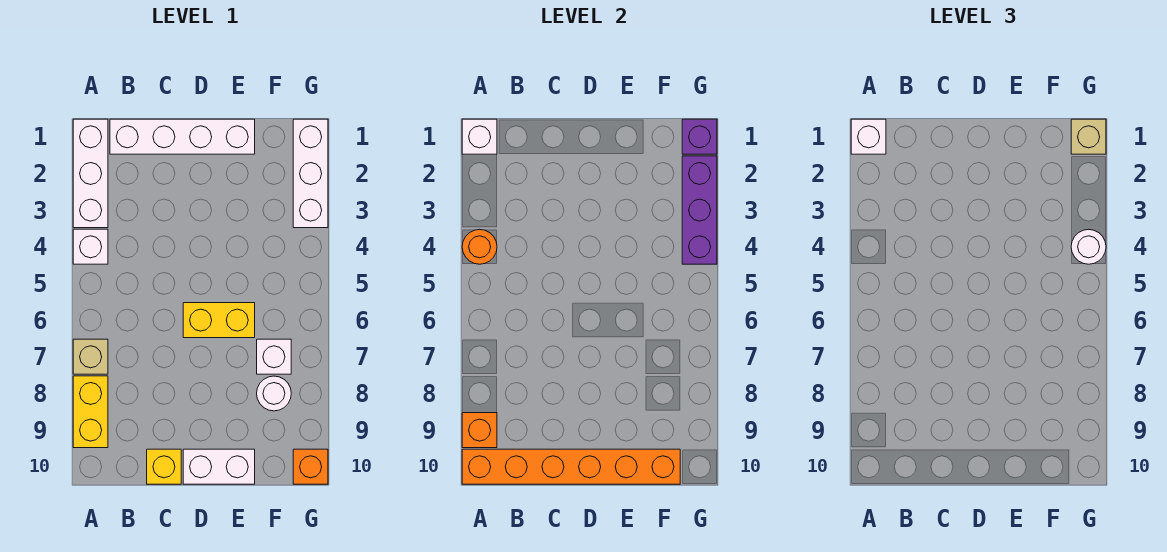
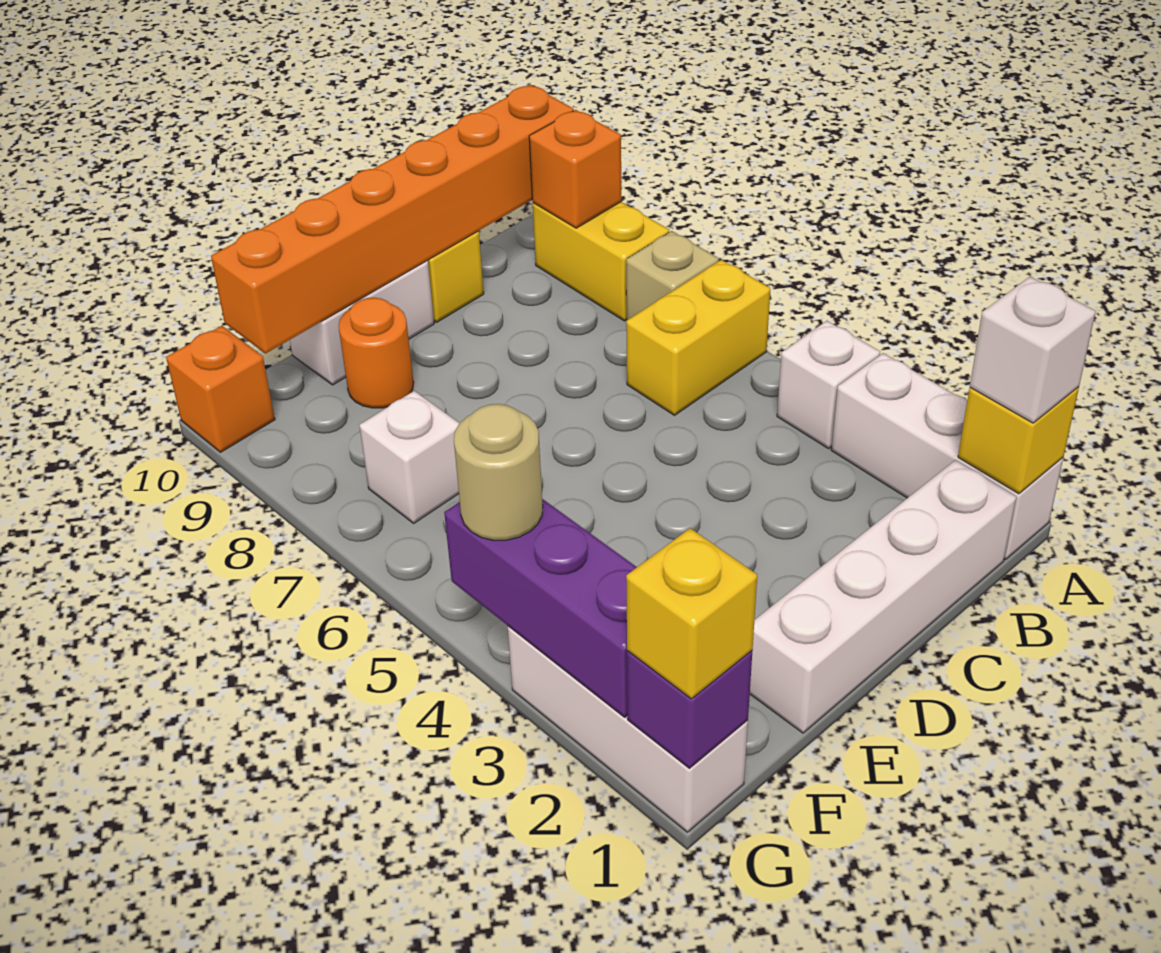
white brick A1 level 2 -> yellow brick A1 level 2
orange round brick A4 level 2 -> orange round brick E9 level 1
yellow brick D6:E6 level 1 -> yellow brick A6:B6 level 1
white round brick F8 level 1 -> none
tan brick G1 level 3 -> yellow brick G1 level 3
white round brick G4 level 3 -> tan round brick G4 level 3

